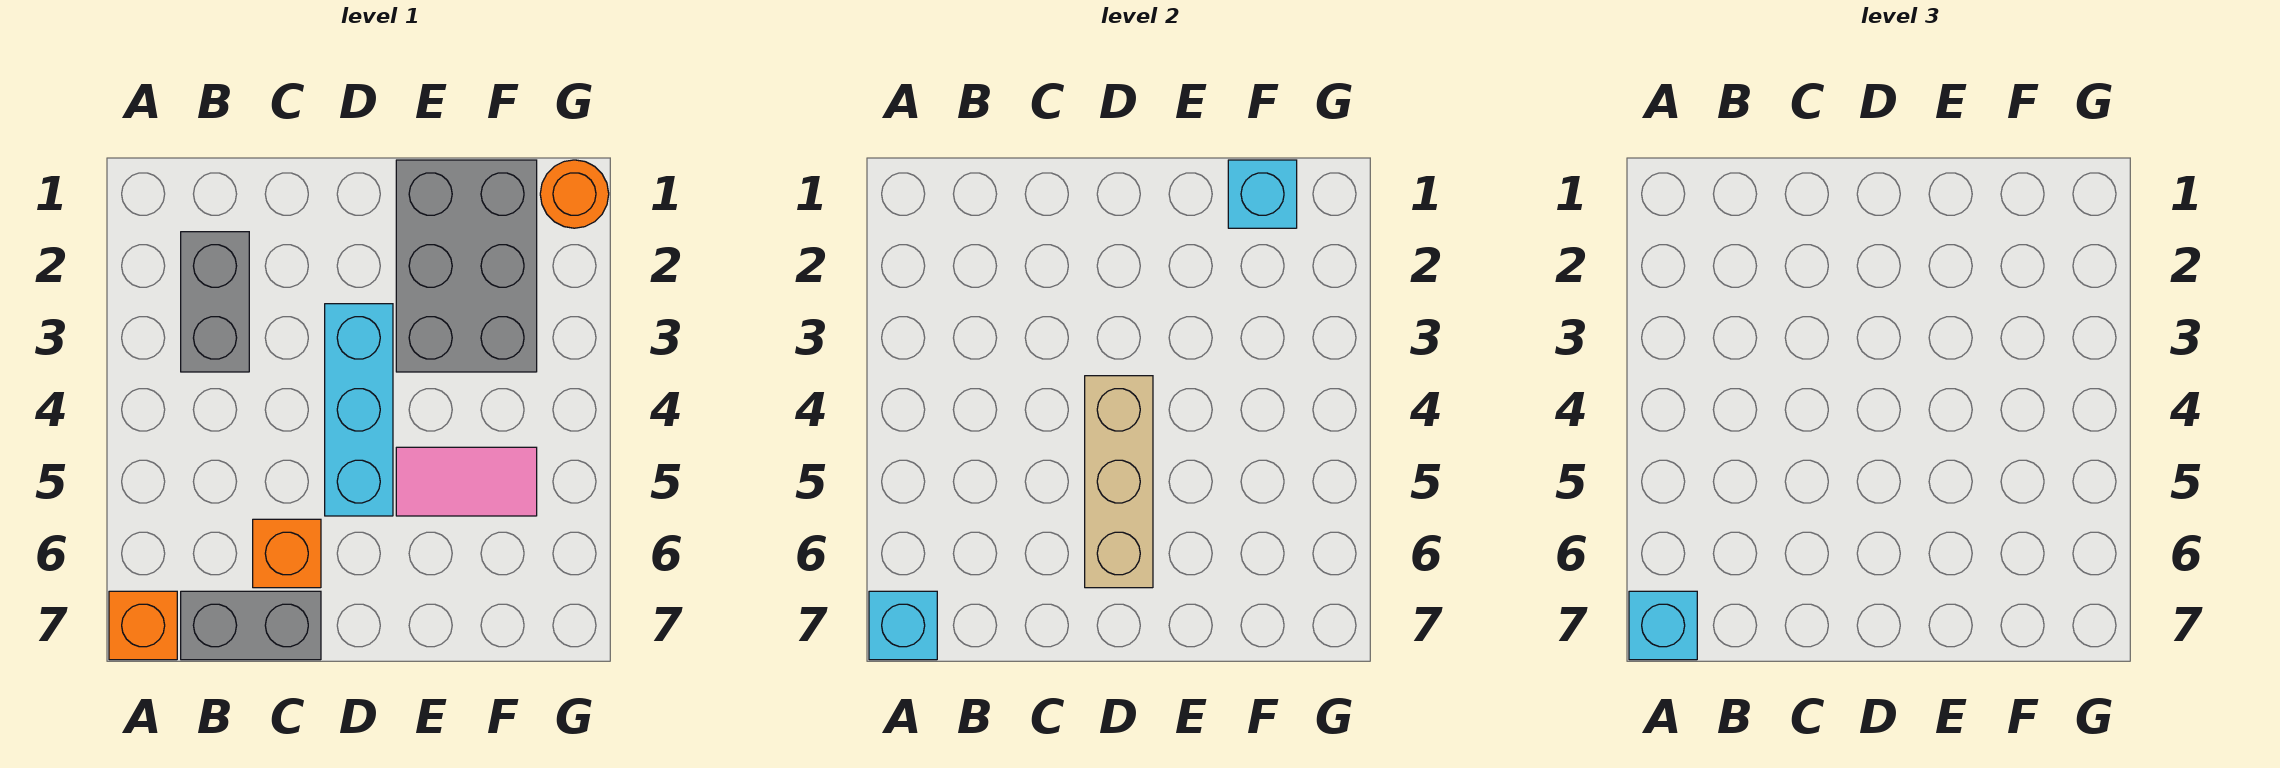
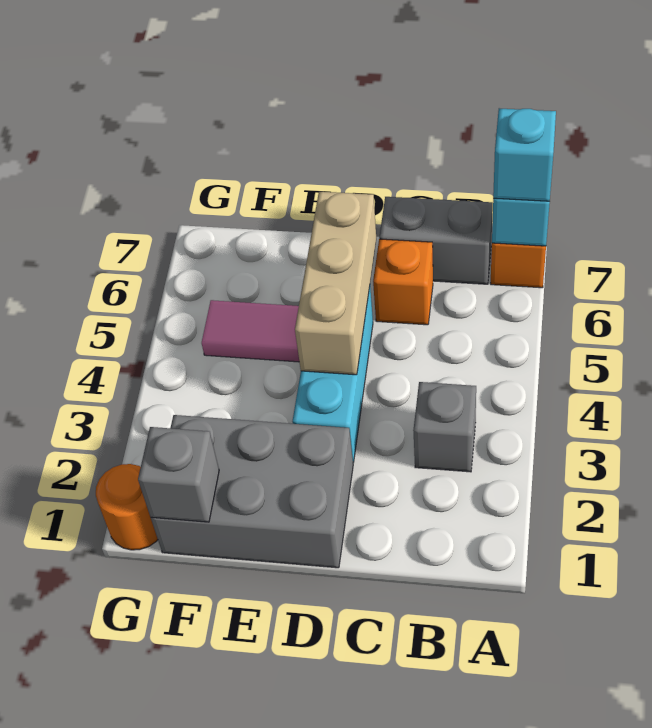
grey brick B2:B3 level 1 -> grey brick B3 level 1
grey brick E1:F3 level 1 -> grey brick D1:F2 level 1
cyan brick F1 level 2 -> grey brick F1 level 2

